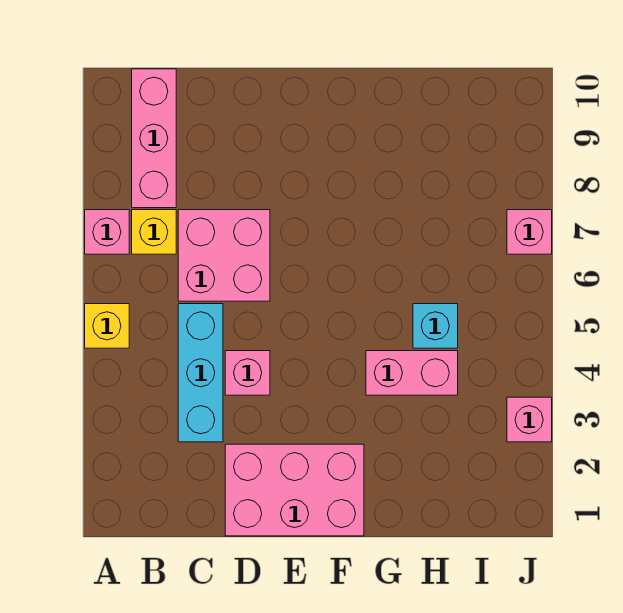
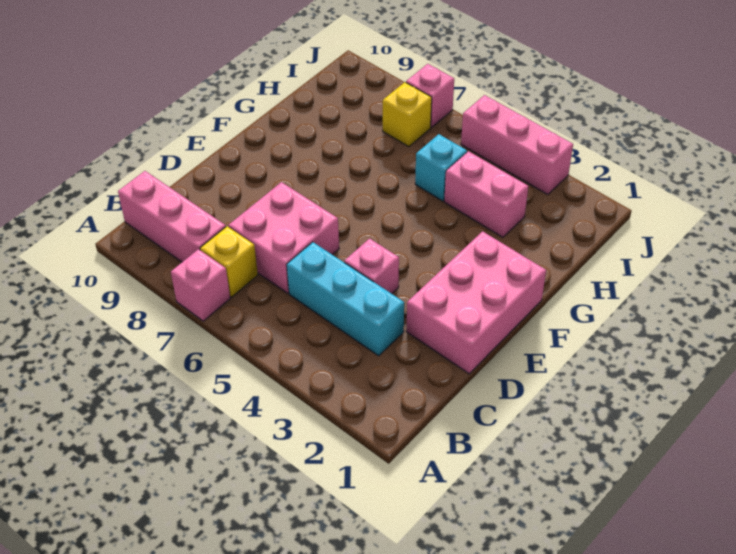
yellow brick A5 level 1 -> yellow brick I7 level 1
pink brick G4:H4 level 1 -> pink brick H3:H4 level 1
pink brick J3 level 1 -> pink brick J3:J5 level 1

